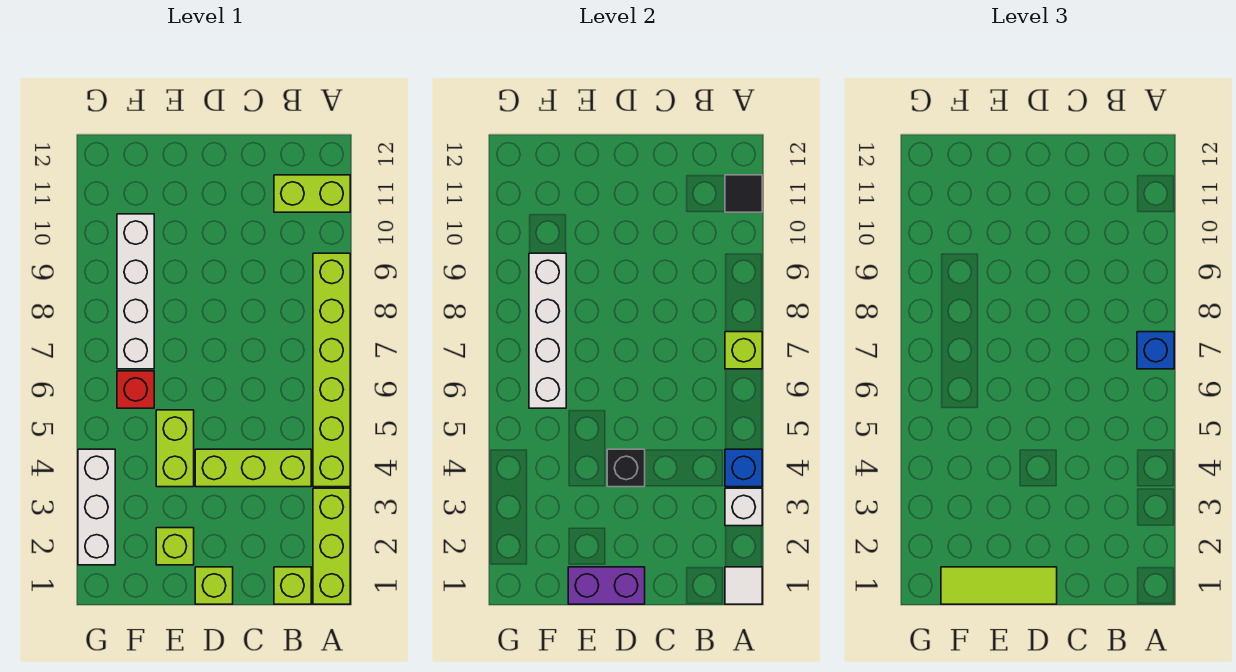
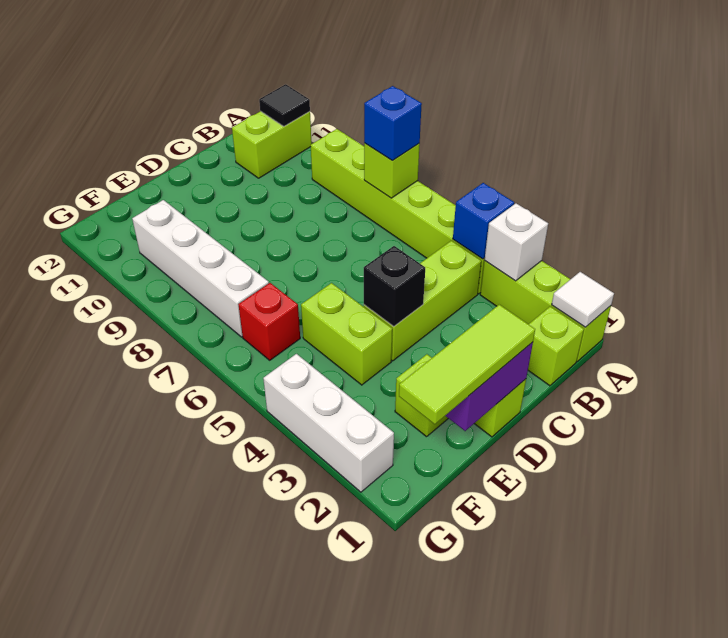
white brick F6:F9 level 2 -> none

